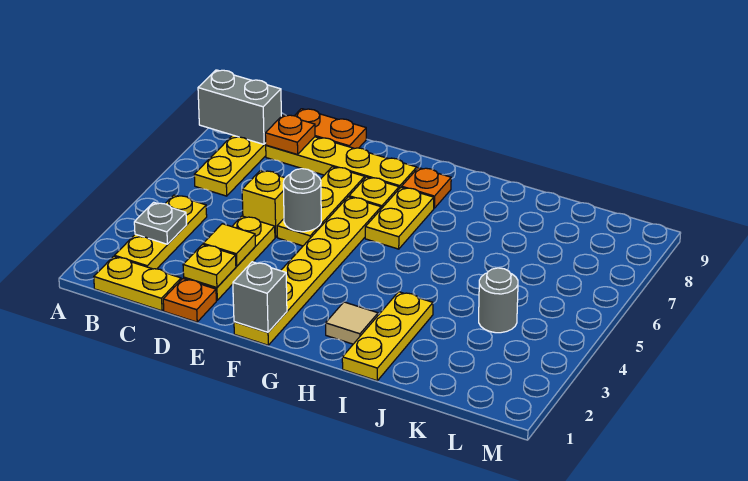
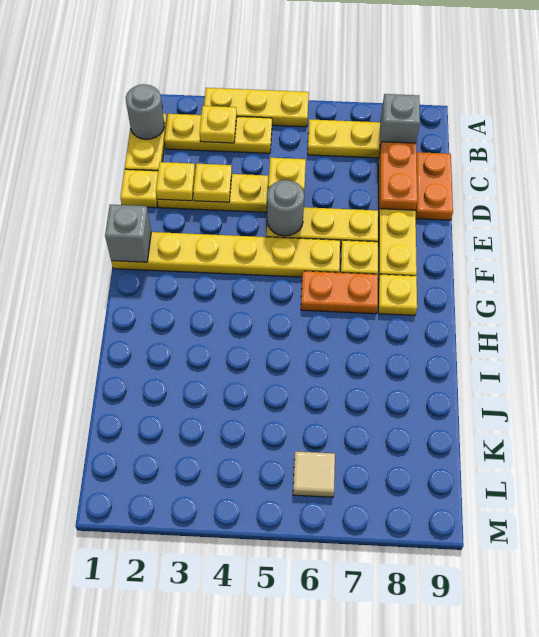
grey brick A8:B8 level 2 -> grey brick B8 level 2
grey plate B3 level 2 -> yellow plate B3 level 2
orange plate C8 level 2 -> orange plate C8:D8 level 2
orange plate D1 level 1 -> yellow plate D1 level 1
yellow tile D3 level 2 -> yellow plate D3 level 2
yellow plate G6:G7 level 1 -> orange plate G6:G7 level 1
orange plate G8 level 1 -> yellow plate G8 level 1
tan tile H2 level 1 -> tan tile L6 level 1
yellow plate I1:I3 level 1 -> yellow plate A3:A5 level 1
grey round brick K4 level 1 -> grey round brick B1 level 2

